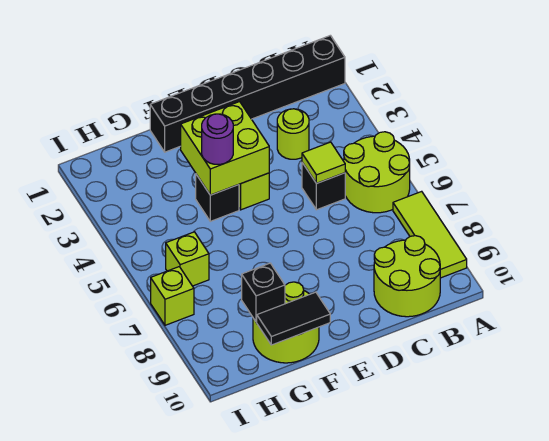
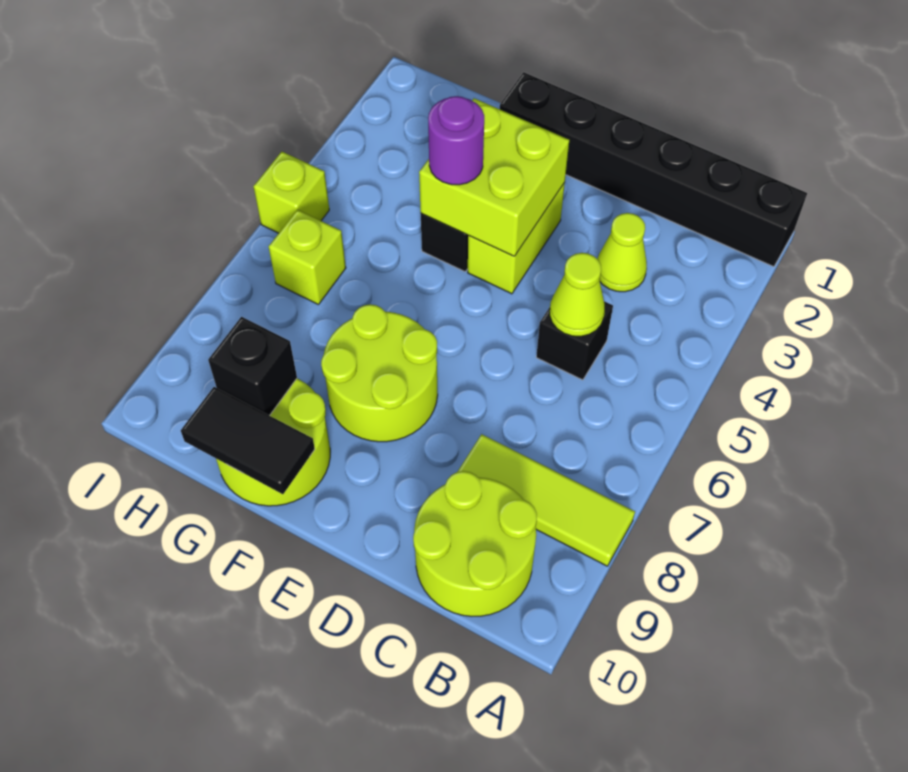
lime round brick A5:B6 level 1 -> lime round brick E7:F8 level 1
lime tile A7:A9 level 1 -> lime tile A8:C8 level 1
lime round brick C3 level 1 -> lime cone C3 level 1
lime tile C5 level 2 -> lime cone C5 level 2
lime brick I7 level 1 -> lime brick I5 level 1

